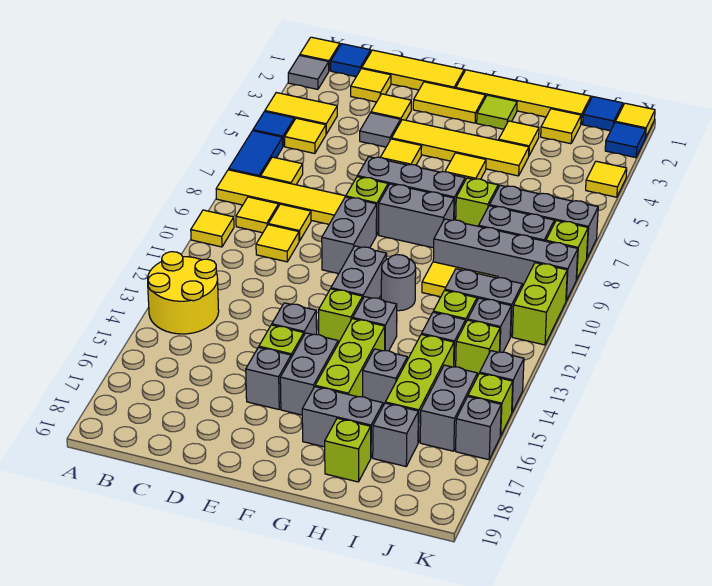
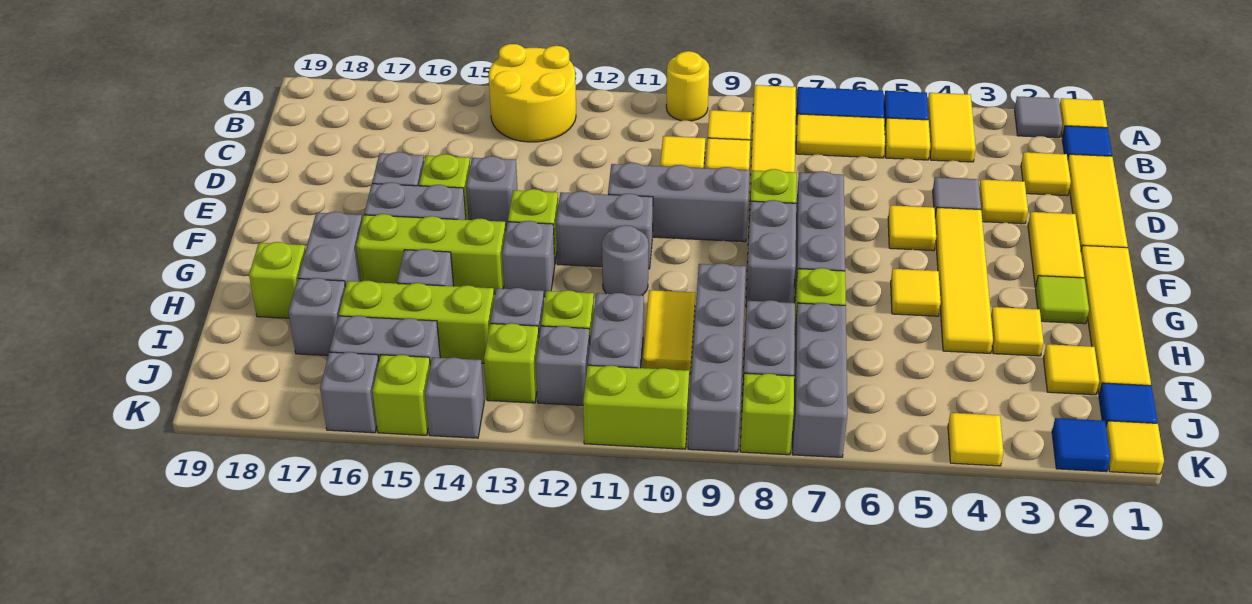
yellow tile A10 level 1 -> yellow round brick A10 level 1
yellow tile B7 level 1 -> yellow tile B6:B7 level 1
grey brick E9:E10 level 1 -> grey brick E9:E11 level 1

